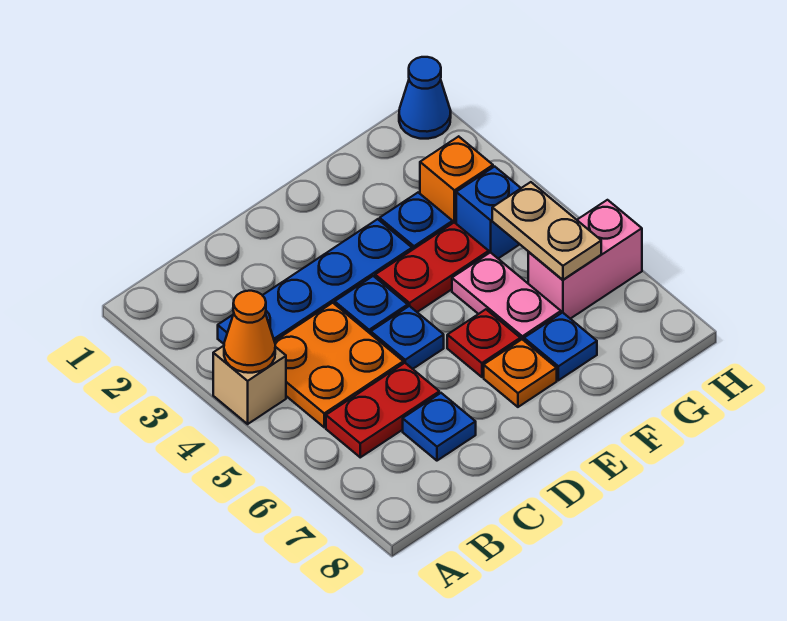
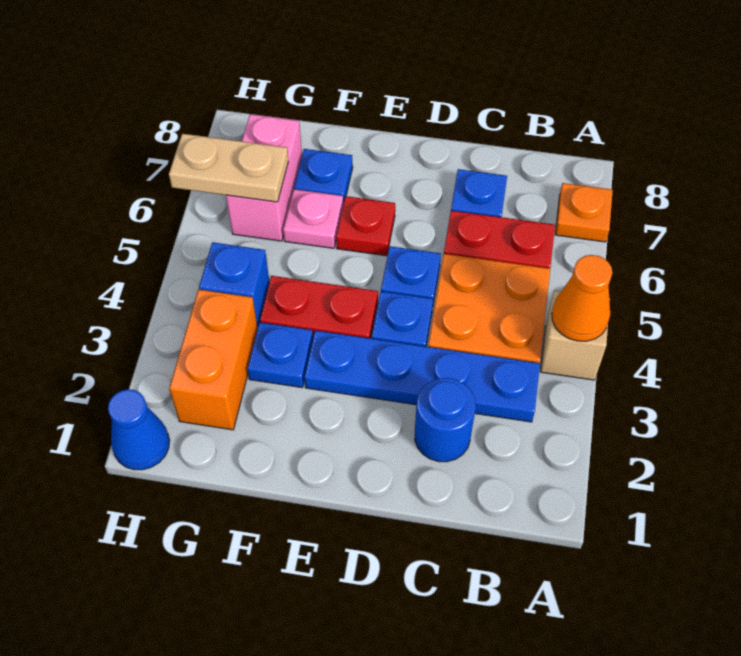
none -> blue round brick C2 level 1
orange plate E7 level 1 -> orange plate A7 level 1
pink plate F5:F6 level 1 -> pink plate F6 level 1
orange brick G3 level 1 -> orange brick G2:G3 level 1
tan plate G5:G6 level 2 -> tan plate G6:H6 level 2
pink brick G6:H6 level 1 -> pink brick G6:G7 level 1

